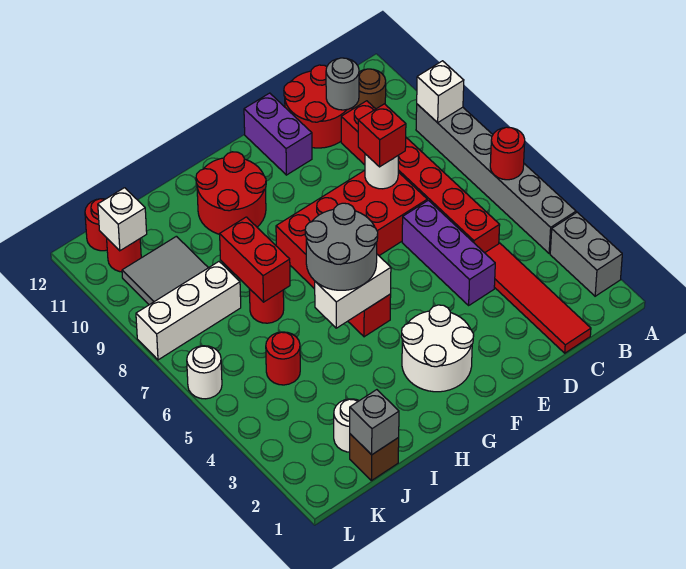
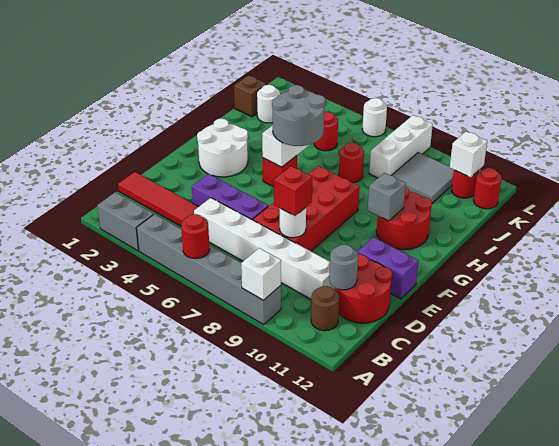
red brick C5:C10 level 1 -> white brick C5:C10 level 1
red brick I7:I8 level 2 -> none
grey brick J1 level 2 -> grey brick G10 level 2

